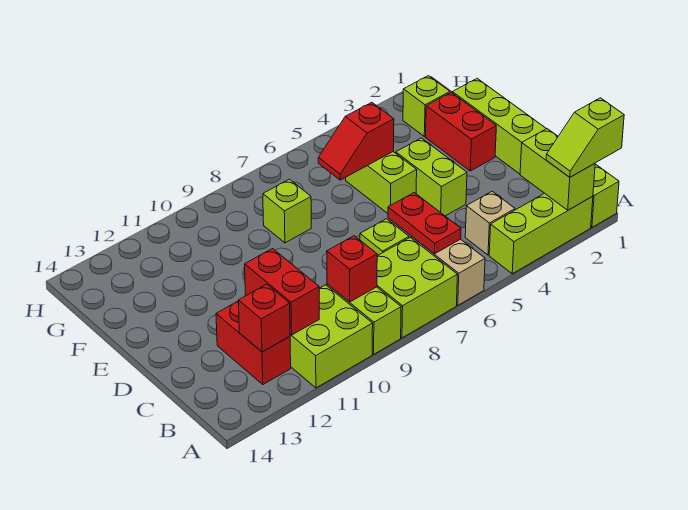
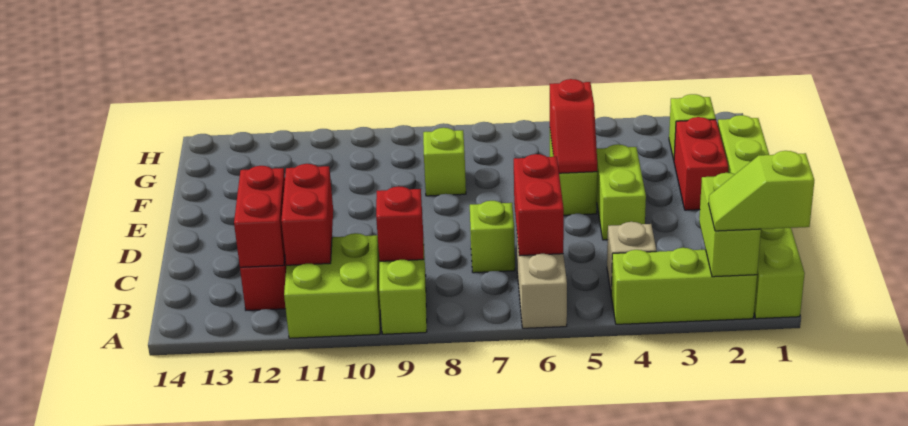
lime brick A7:B8 level 1 -> none
red plate B6:C6 level 2 -> red brick B6:C6 level 2
red brick B12 level 2 -> red brick B12:C12 level 2
red slope F5:F6 level 2 top 5 -> red slope E5:F5 level 2 top F

